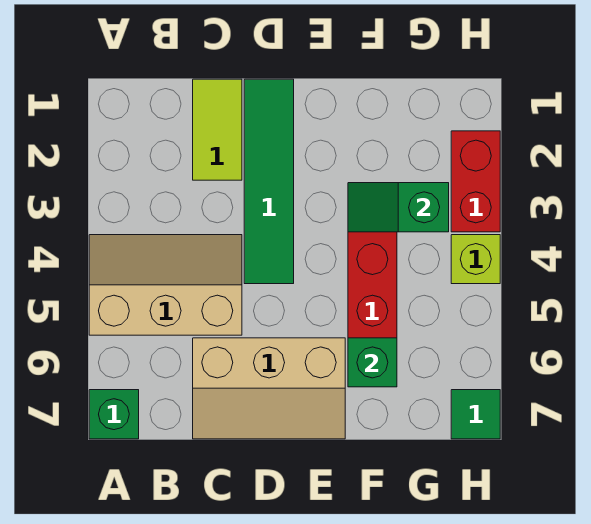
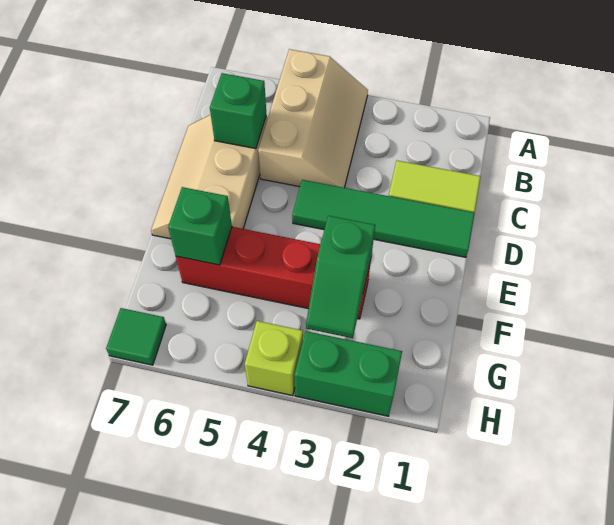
green brick A7 level 1 -> green brick C6 level 2
green slope F3:G3 level 2 top G -> green slope F3:G3 level 2 top F
red brick H2:H3 level 1 -> green brick H2:H3 level 1

